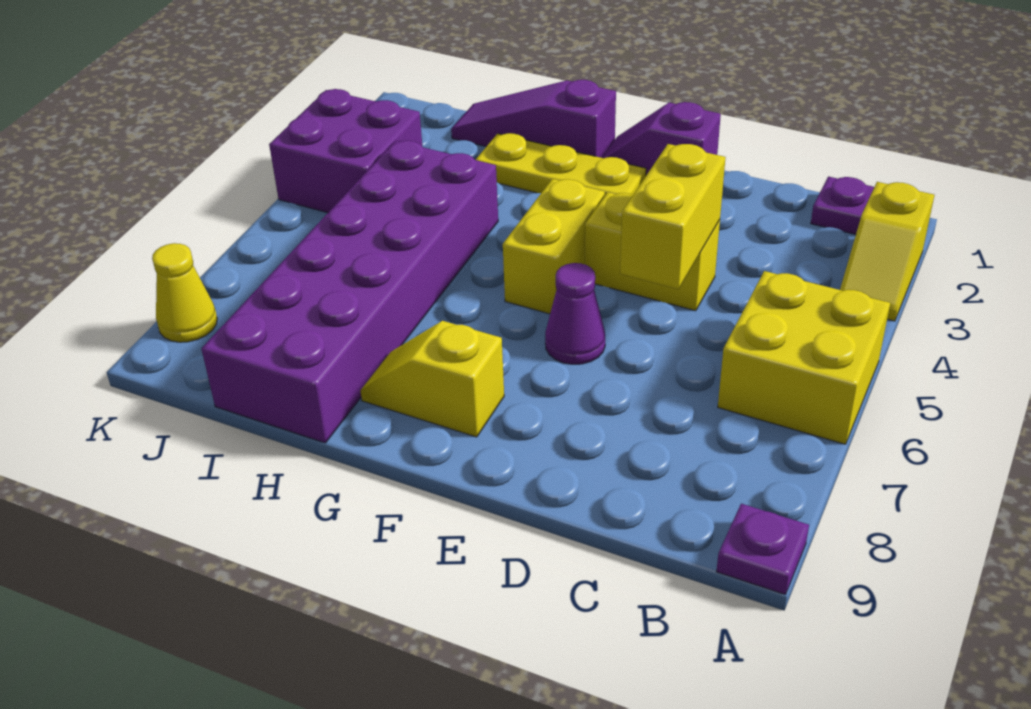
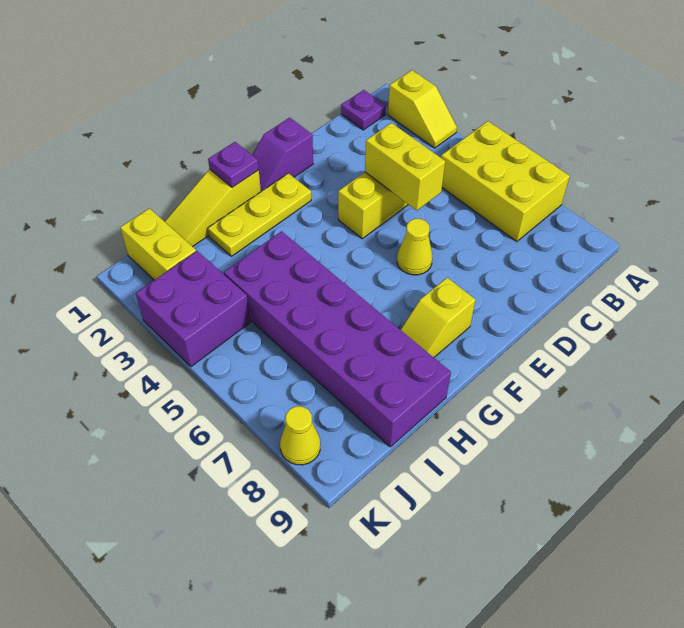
yellow brick A5:B6 level 1 -> yellow brick A5:B7 level 1
purple plate A9 level 1 -> purple plate G1 level 2
purple cone E6 level 1 -> yellow cone E6 level 1
yellow brick F4:F5 level 1 -> yellow brick J1:J2 level 1
purple slope G1:I1 level 1 top G -> yellow slope G1:I1 level 1 top G

